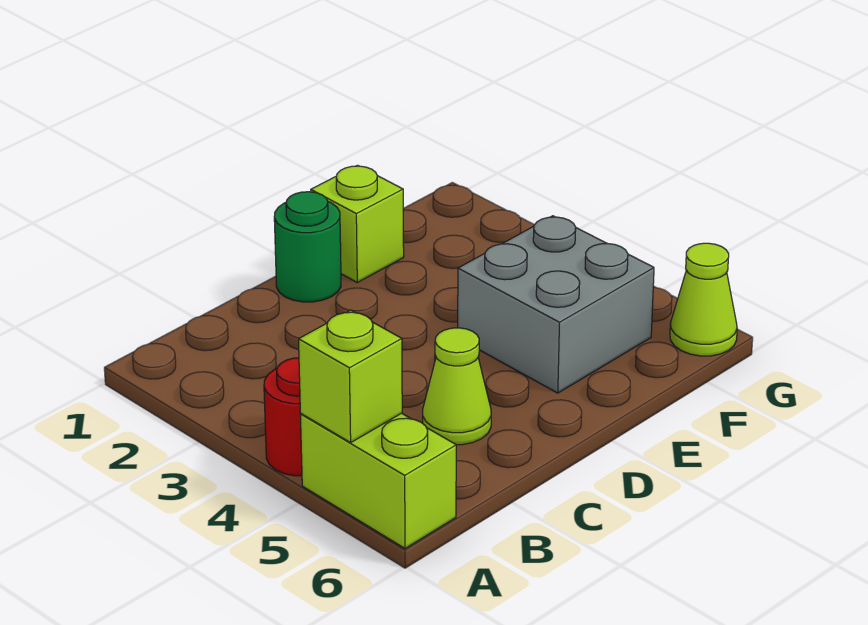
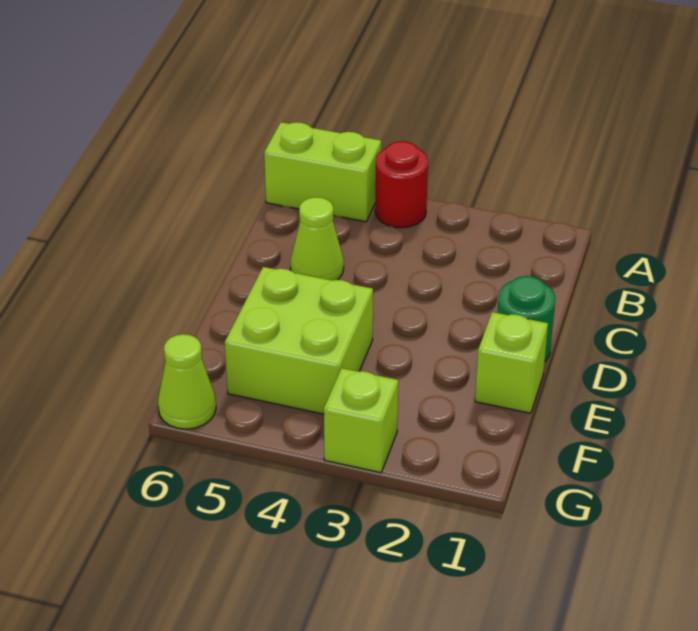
lime brick A5 level 2 -> lime brick G3 level 1
grey brick E4:F5 level 1 -> lime brick E4:F5 level 1

